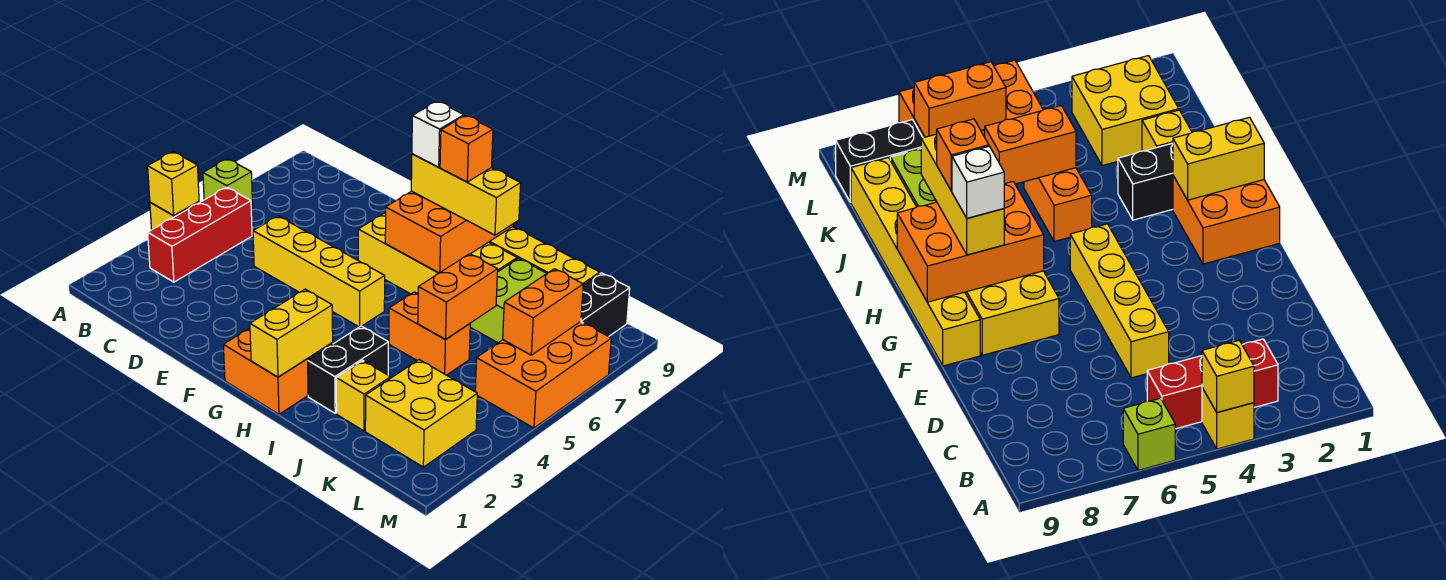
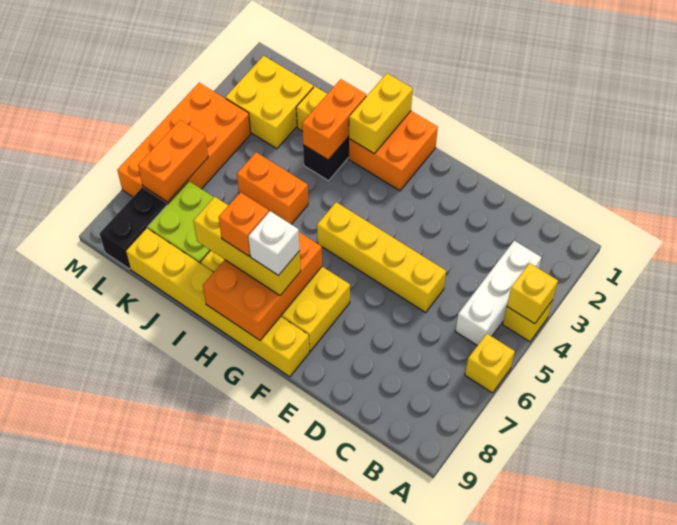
lime brick A6 level 1 -> yellow brick A6 level 1
red brick B3:B5 level 1 -> white brick B3:B5 level 1
orange brick J5:J6 level 2 -> orange brick I2:I3 level 2
orange brick L5:M7 level 1 -> orange brick L4:M7 level 1

